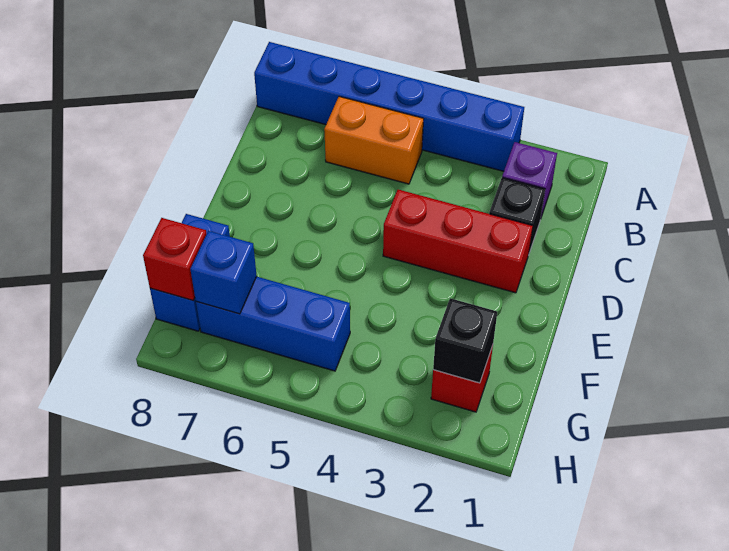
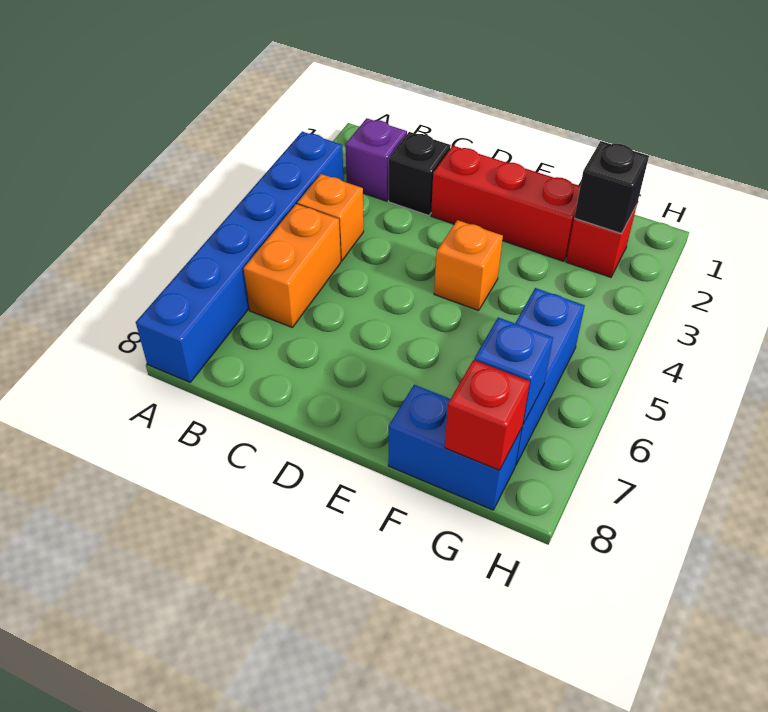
none -> orange brick B4 level 1
red brick D2:D4 level 1 -> red brick D2:F2 level 1
none -> orange brick E4 level 1

